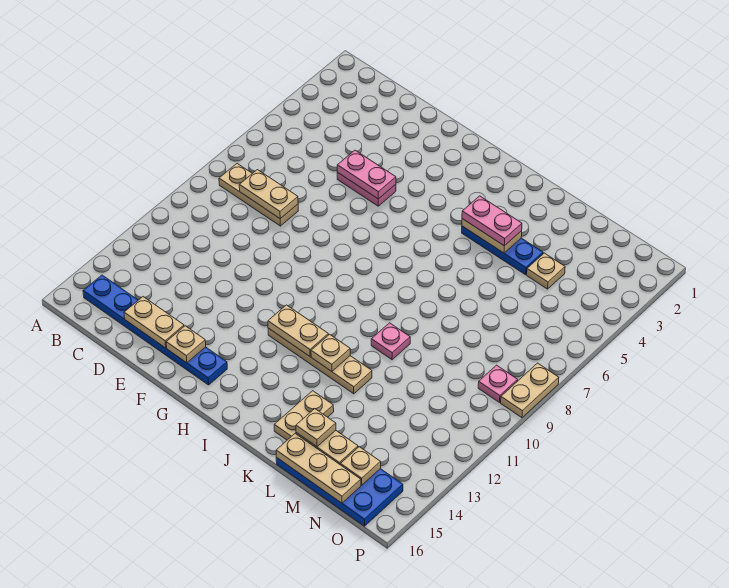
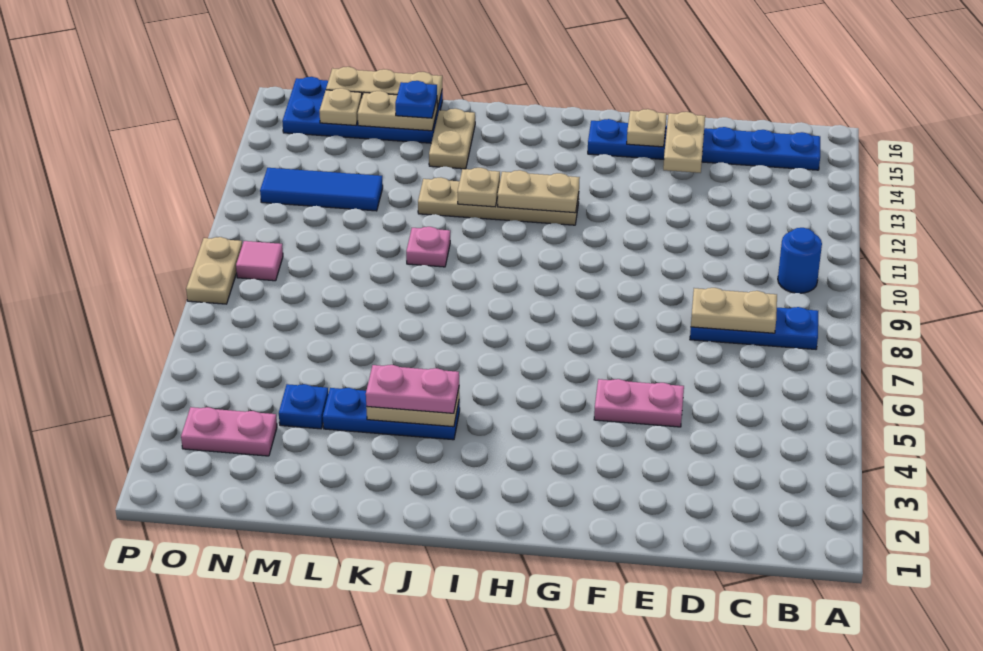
tan plate B8:D8 level 1 -> blue plate B8:D8 level 1
none -> blue round brick B10 level 1
tan plate D15:E15 level 2 -> tan plate E14:E15 level 2
pink plate E5:F5 level 2 -> pink plate N3:O3 level 1
tan plate L15 level 3 -> blue plate L15 level 3
tan plate M4 level 1 -> blue plate M4 level 1
none -> blue tile M12:O12 level 1
pink plate O9 level 1 -> pink tile O9 level 1

